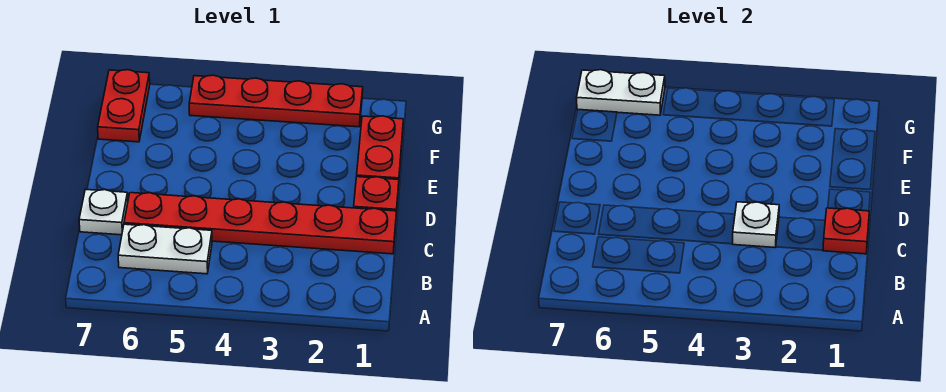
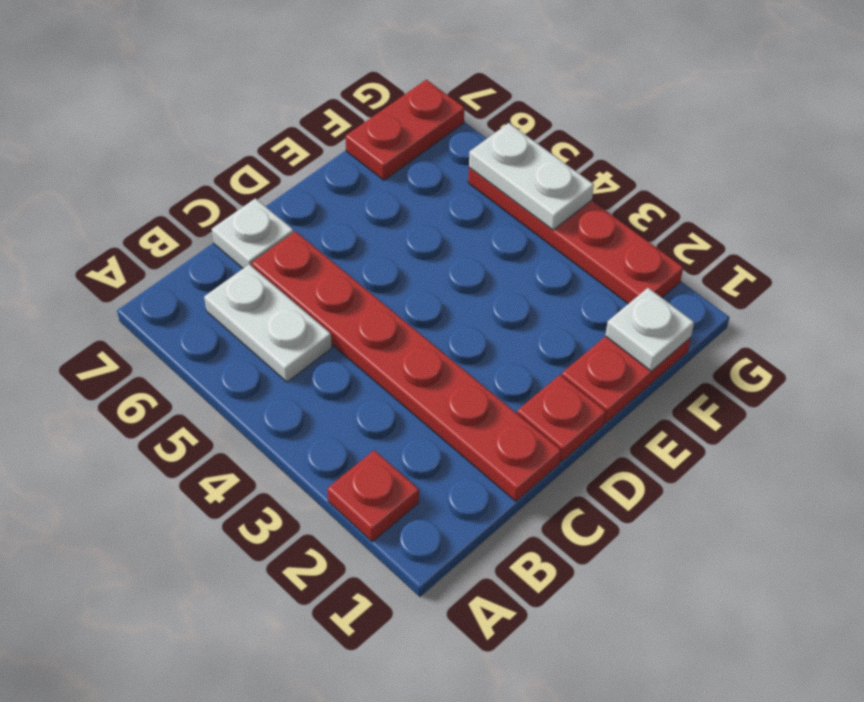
red plate C1 level 2 -> red plate A2 level 1
white plate C3 level 2 -> white plate F1 level 2
white plate G6:G7 level 2 -> white plate G4:G5 level 2

